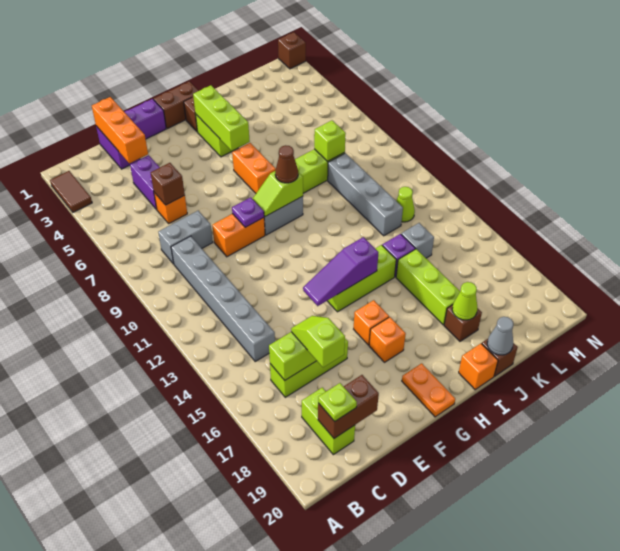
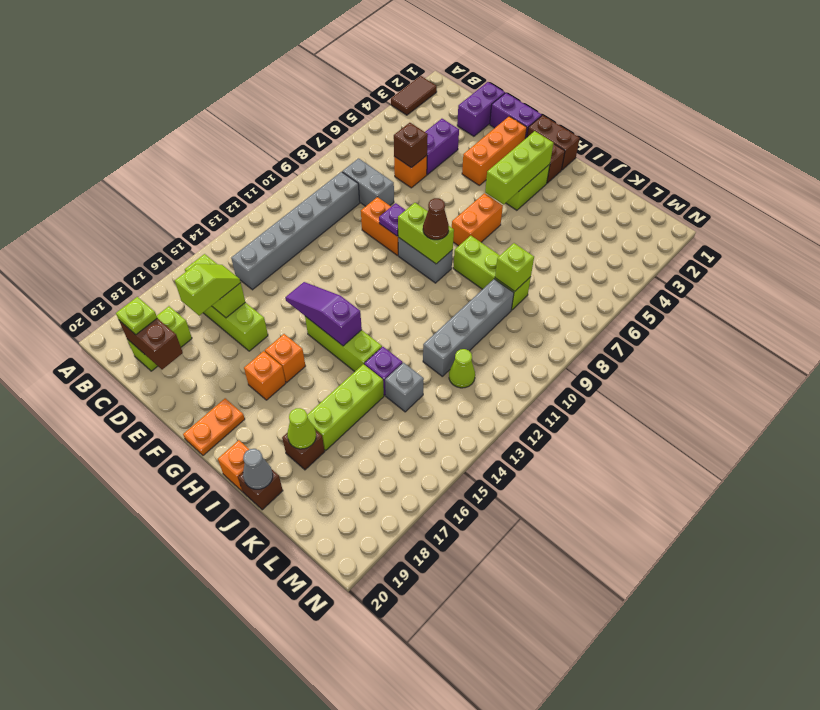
orange brick D1:D3 level 2 -> orange brick F2:F4 level 1
lime slope G9:H9 level 2 top H -> lime brick G9:H9 level 2
brown brick N1 level 1 -> none

